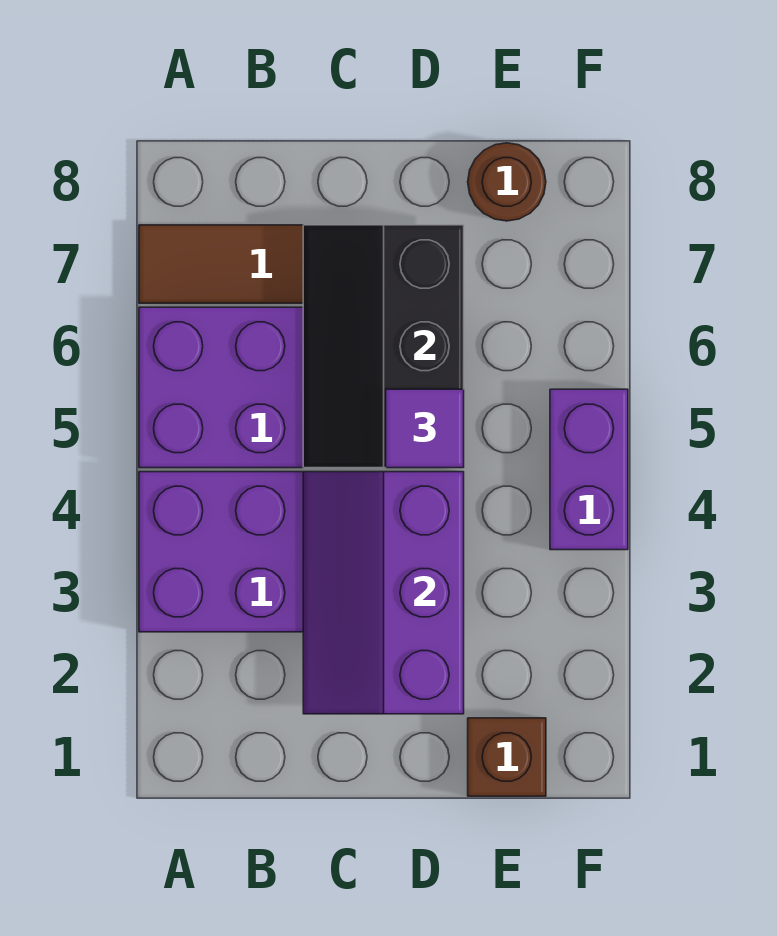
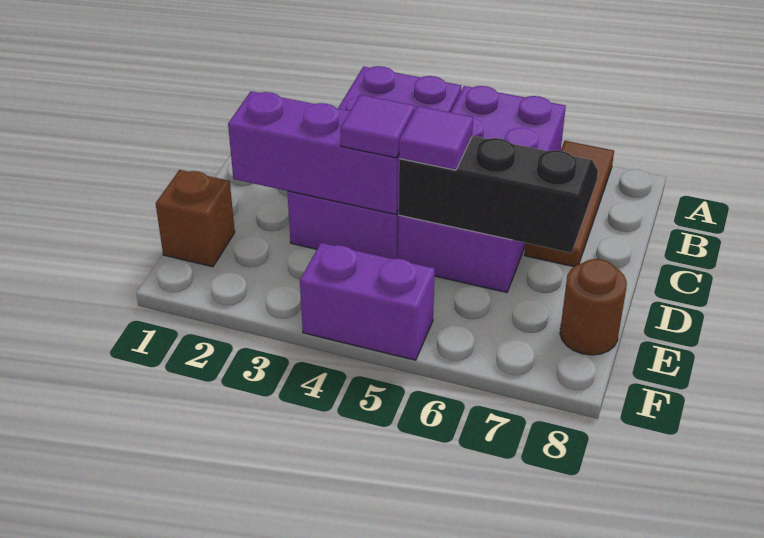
none -> purple tile D4 level 3

